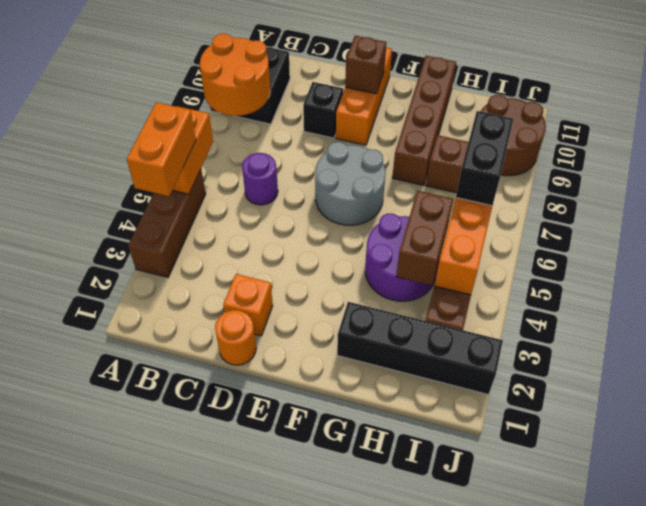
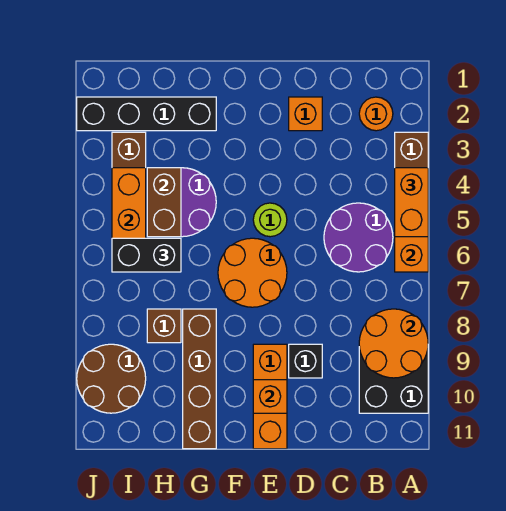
purple round brick C6 level 1 -> purple round brick B5:C6 level 1
orange round brick D1 level 1 -> orange round brick B2 level 1
none -> lime round brick E5 level 1
grey round brick E6:F7 level 1 -> orange round brick E6:F7 level 1
brown brick E10 level 2 -> orange brick E10 level 2
black brick I6:I7 level 3 -> black brick H6:I6 level 3

